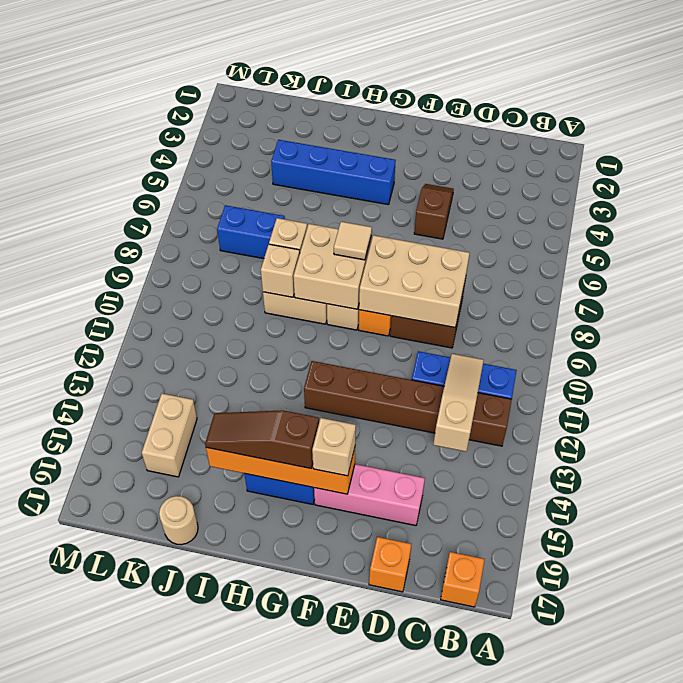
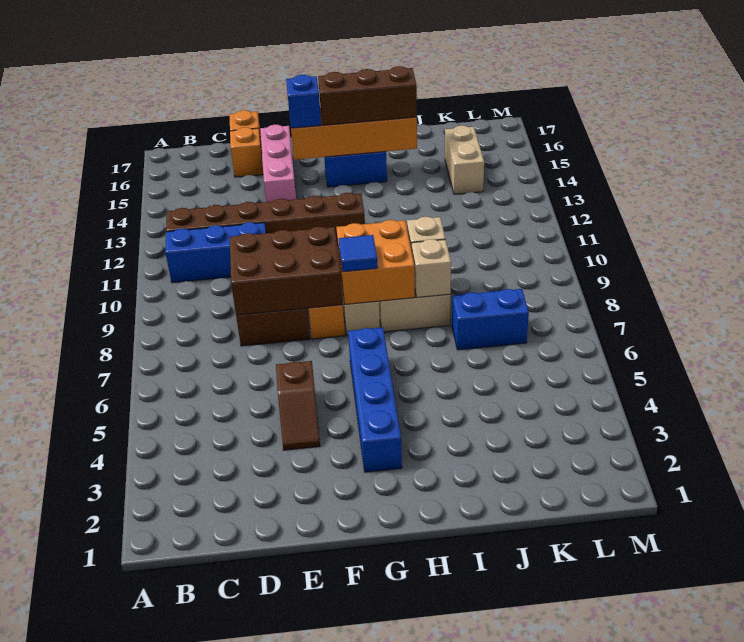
orange brick B17 level 1 -> orange brick D16 level 1
tan slope C11:C13 level 2 top 13 -> none
tan brick D8:F9 level 2 -> brown brick D8:F9 level 2
pink brick D15:F15 level 1 -> pink brick E14:E16 level 1
tan brick F15 level 3 -> blue brick F15 level 3
blue brick G4:J4 level 1 -> blue brick G3:G6 level 1
tan brick G8:H9 level 2 -> orange brick G8:H9 level 2
tan tile G8 level 3 -> blue tile G8 level 3
brown slope G15:I15 level 3 top G -> brown brick G15:I15 level 3
tan round brick J17 level 1 -> none

